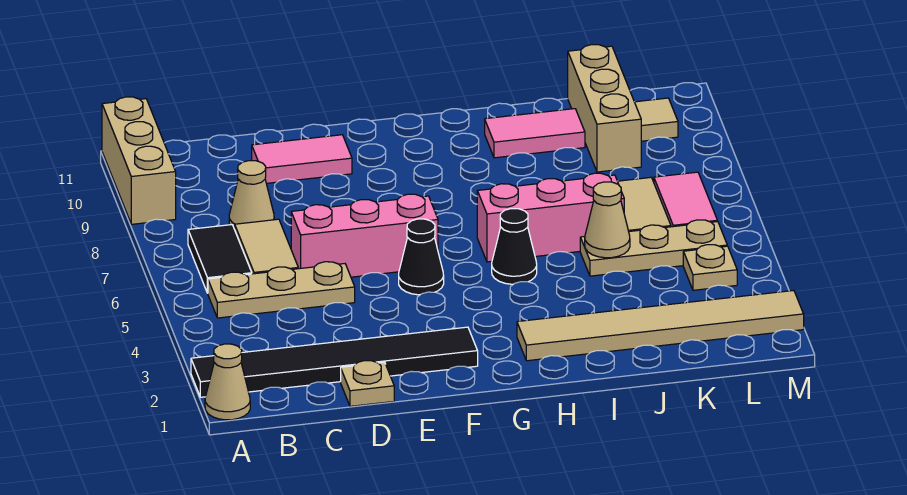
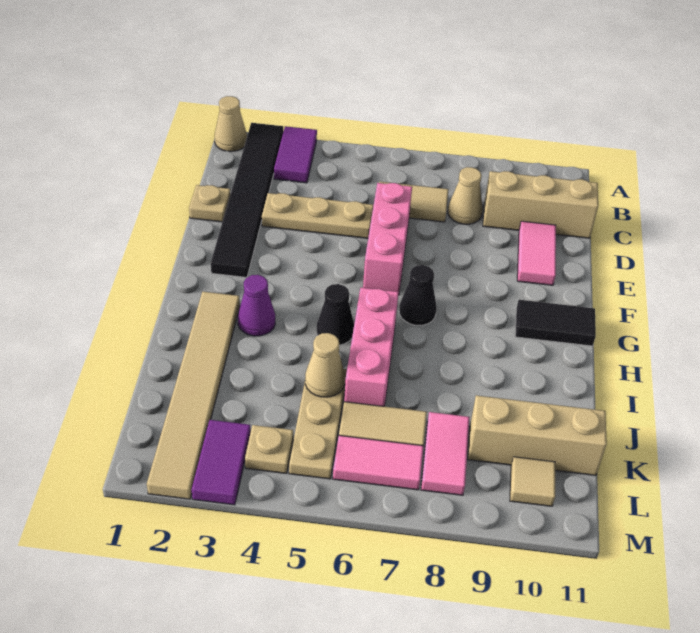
none -> purple tile A3:B3 level 1
tan brick A9:A11 level 1 -> tan brick C9:C11 level 1
tan plate B5:D5 level 1 -> tan plate D3:D5 level 1
black tile B6:B7 level 1 -> black tile G10:G11 level 1
black cone F5 level 1 -> black cone G7 level 1
none -> purple cone H3 level 1
pink tile I10:J10 level 1 -> pink tile K8:L8 level 1
none -> purple tile L3:M3 level 1

